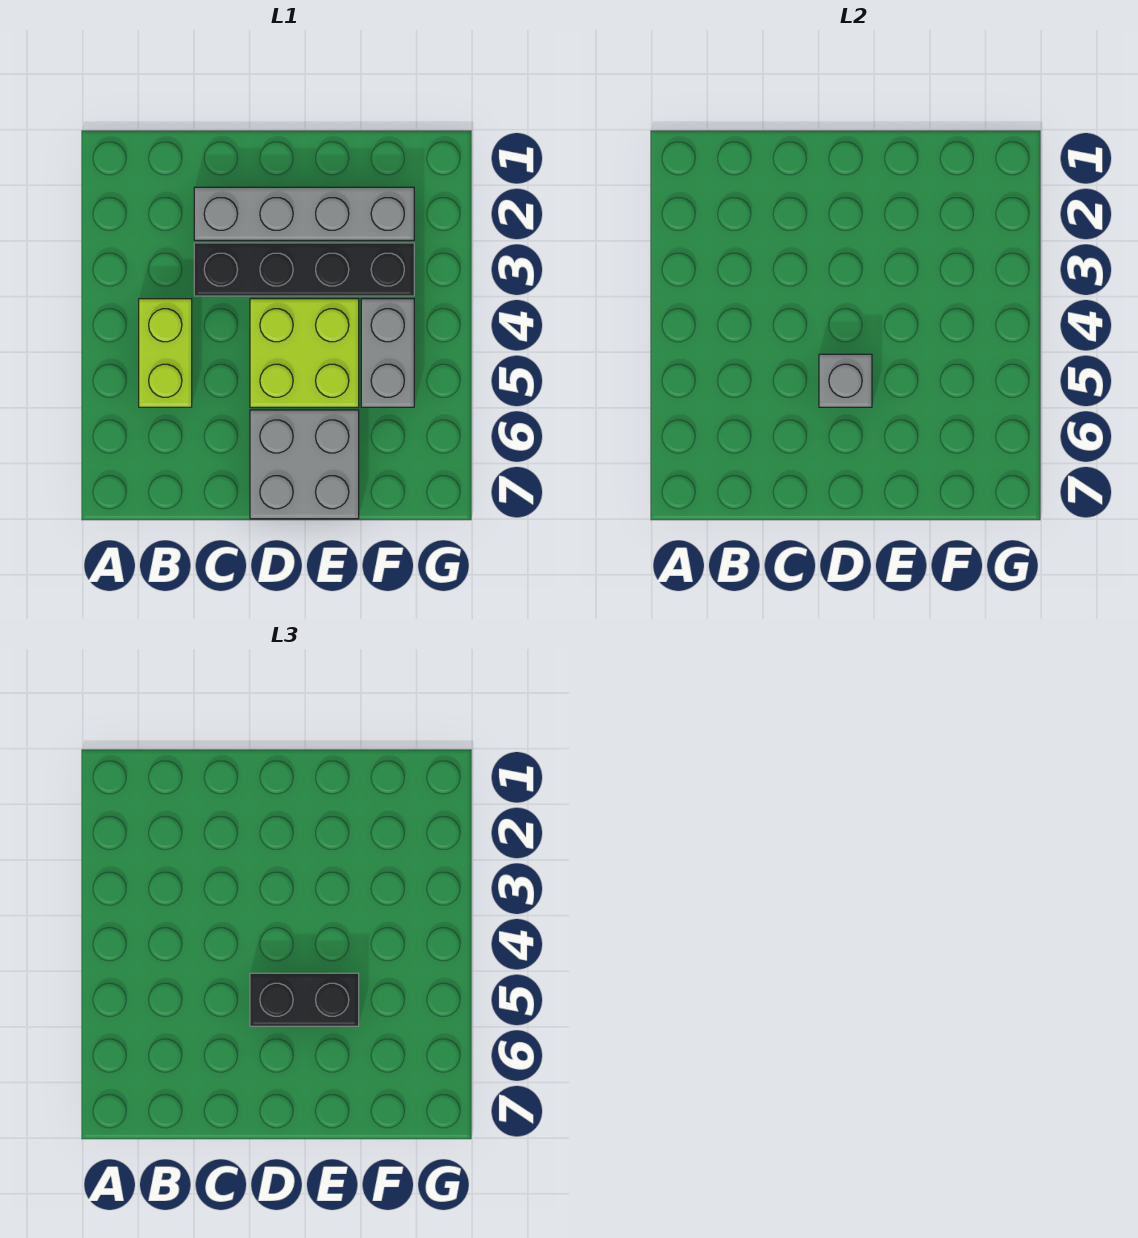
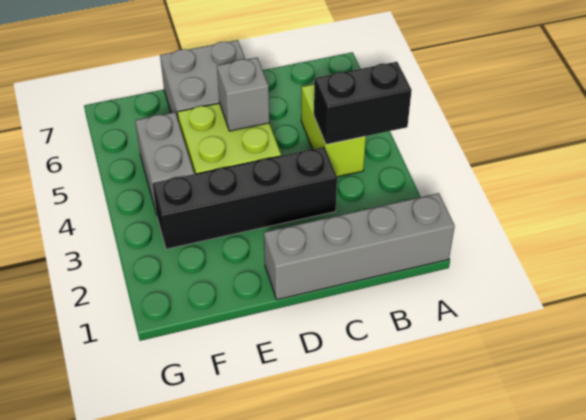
grey brick C2:F2 level 1 -> grey brick A1:D1 level 1
black brick D5:E5 level 3 -> black brick A4:B4 level 2

